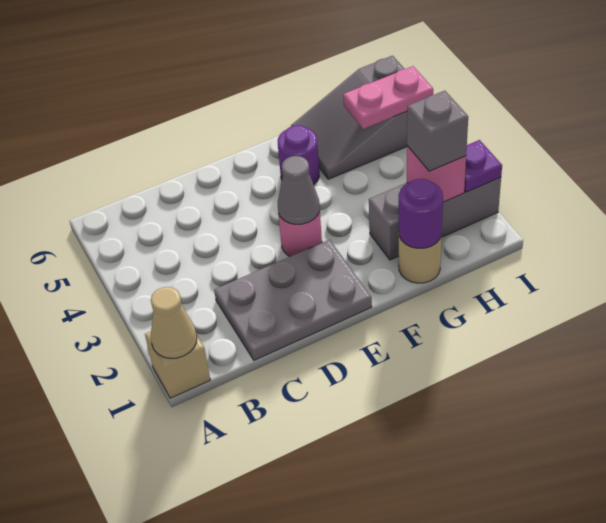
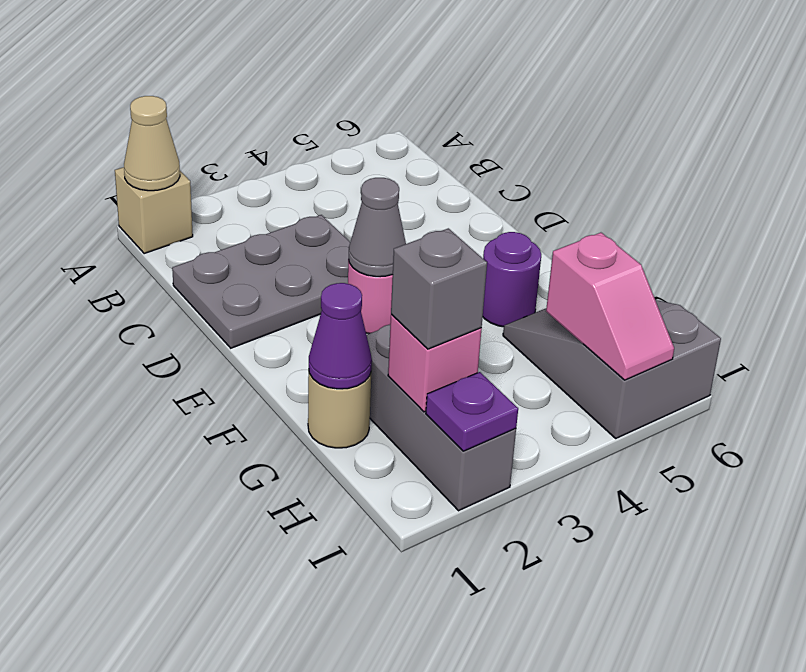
grey plate C1:E2 level 1 -> grey plate C1:D3 level 1
purple round brick G1 level 2 -> purple cone G1 level 2
pink plate H5:I5 level 2 -> pink slope H5:I5 level 2 top H

